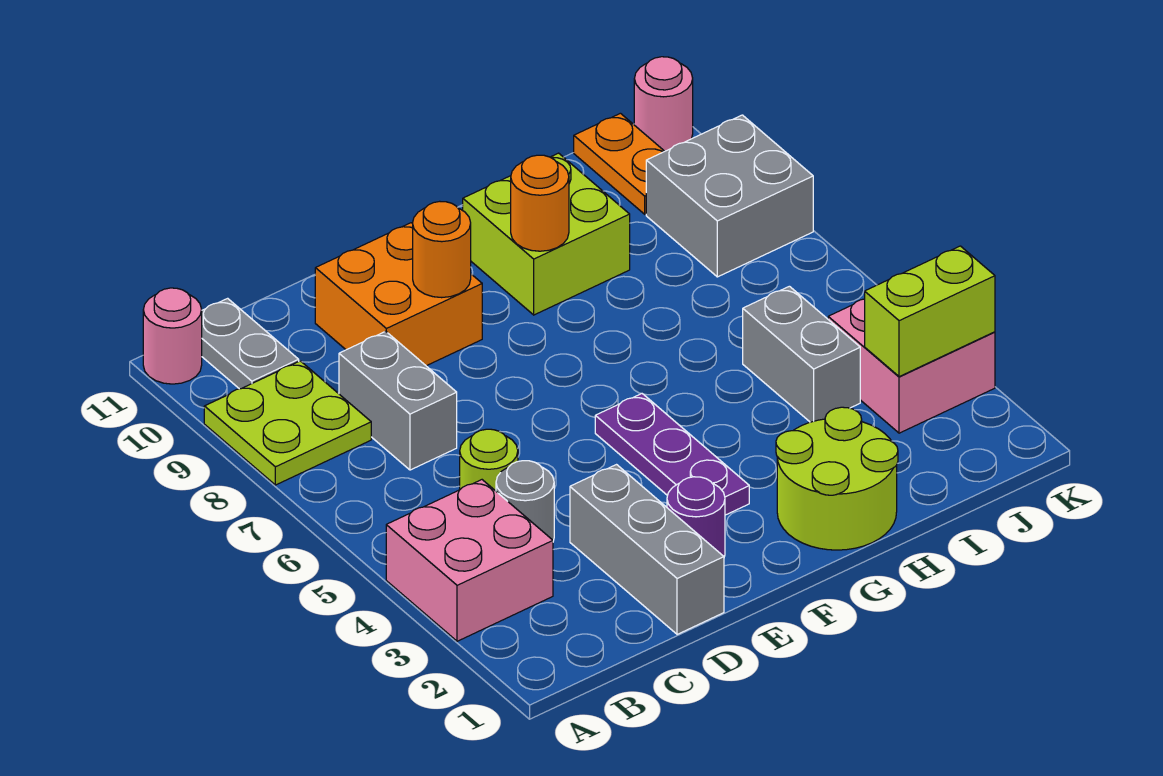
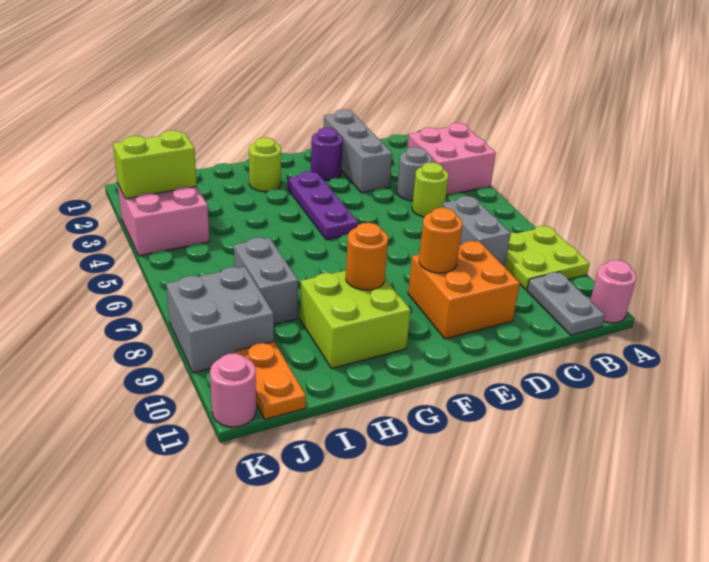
lime round brick G1:H2 level 1 -> lime round brick G2 level 1
grey brick I4:I5 level 1 -> grey brick I7:I8 level 1

